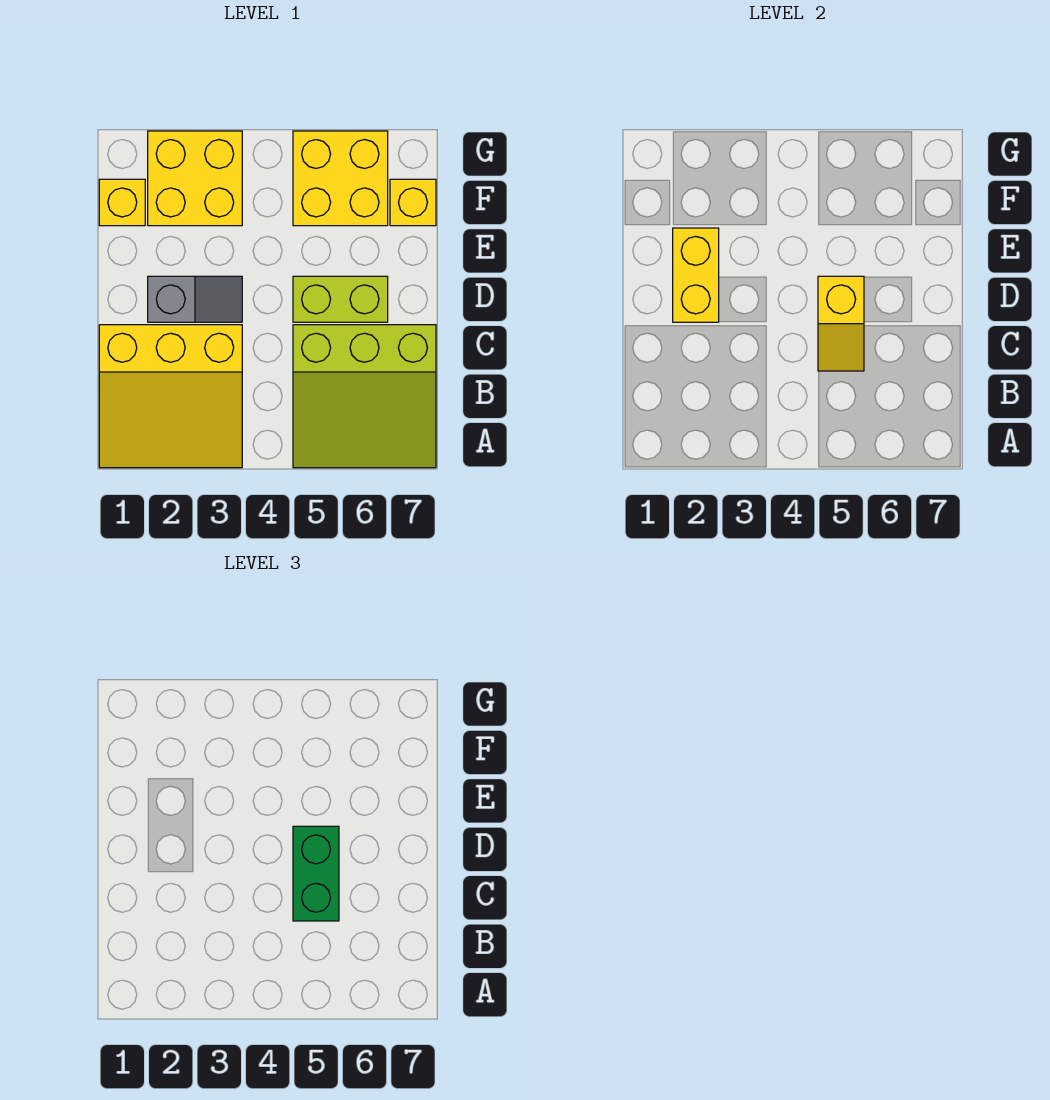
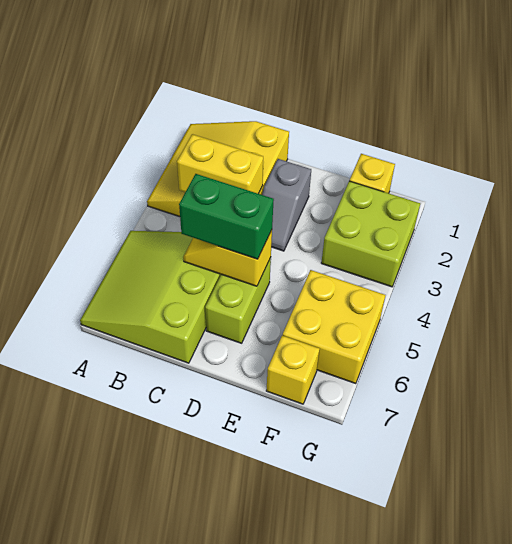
yellow brick D2:E2 level 2 -> yellow brick B3:C3 level 2
yellow brick F2:G3 level 1 -> lime brick F2:G3 level 1

